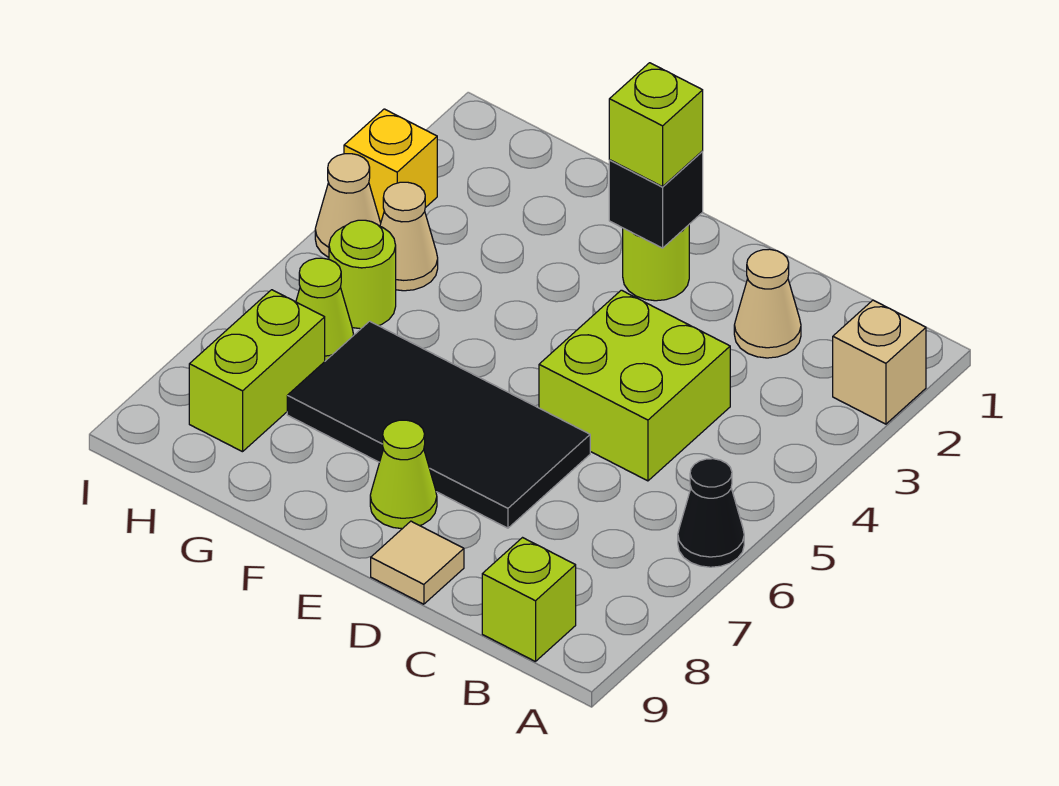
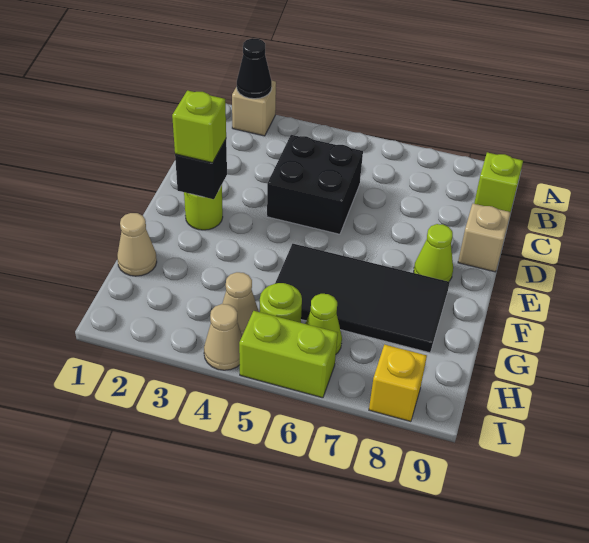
black cone A6 level 1 -> black cone A2 level 2
tan cone C2 level 1 -> tan cone G1 level 1
lime brick C4:D5 level 1 -> black brick C4:D5 level 1
black tile D6:G7 level 1 -> black tile F5:G8 level 1
tan tile D9 level 1 -> tan brick D9 level 1
lime brick H7:H8 level 1 -> lime brick I5:I6 level 1
yellow brick I3 level 1 -> yellow brick I8 level 1

